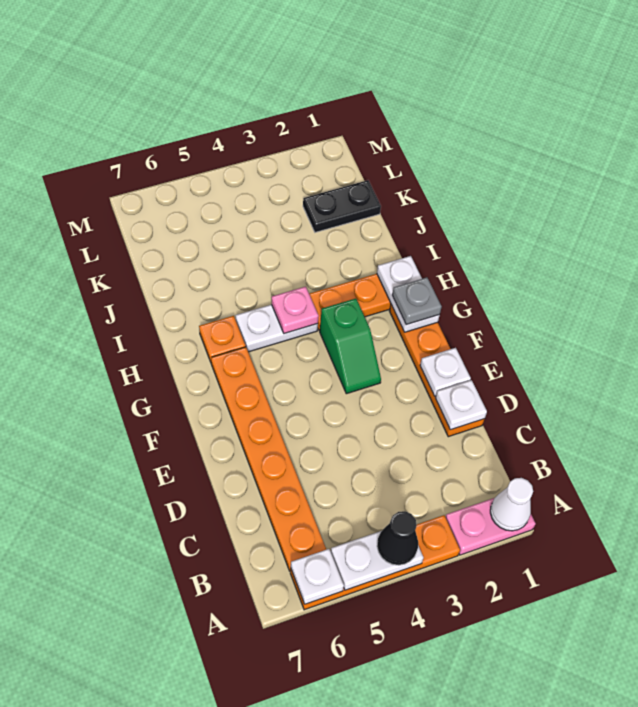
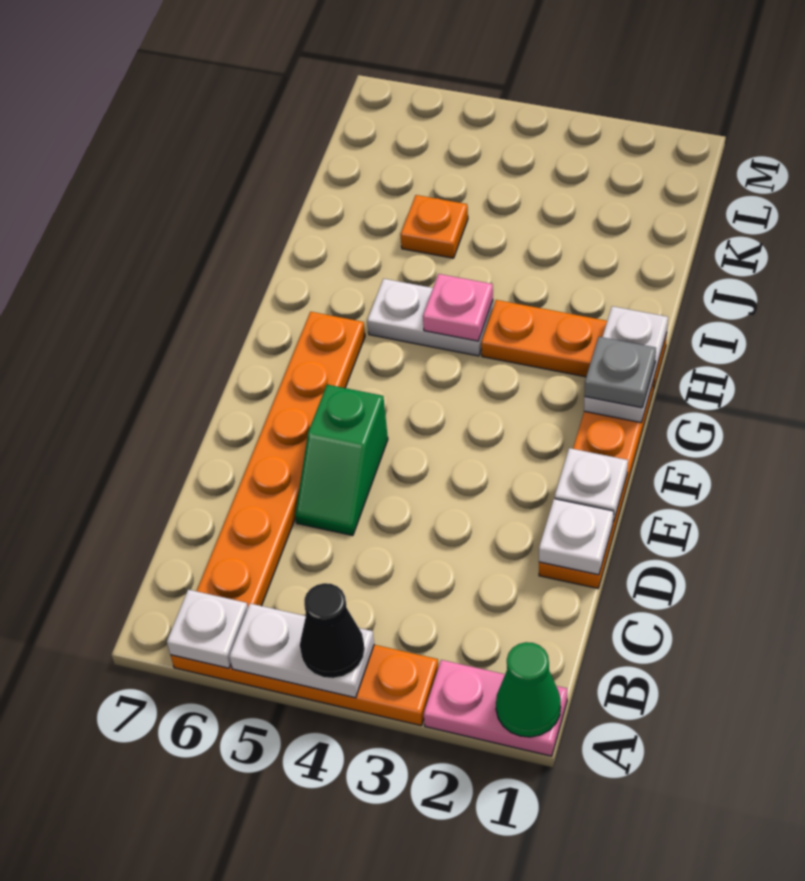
white cone A1 level 2 -> green cone A1 level 2
green slope F3:G3 level 1 top G -> green slope D5:E5 level 1 top E
orange plate H6 level 1 -> orange plate J5 level 1
black plate K1:K2 level 1 -> none

